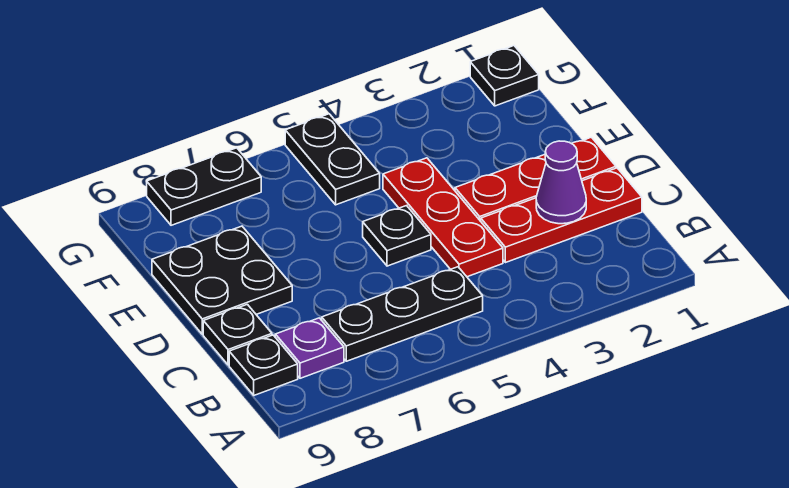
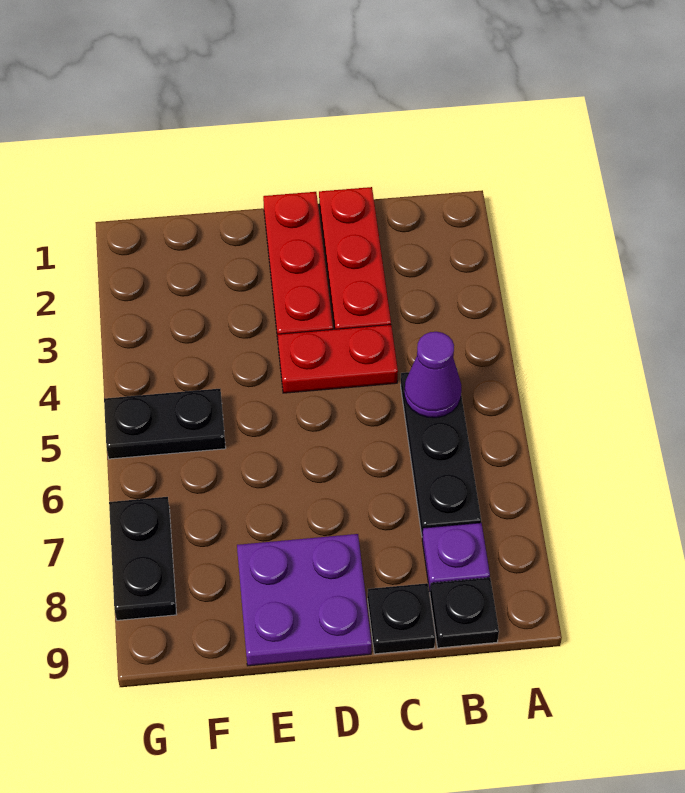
purple cone C2 level 2 -> purple cone B5 level 2
red plate C4:E4 level 1 -> red plate C4:D4 level 1
black plate D5 level 1 -> none
black plate D8:E9 level 1 -> purple plate D8:E9 level 1
black plate G1 level 1 -> none

